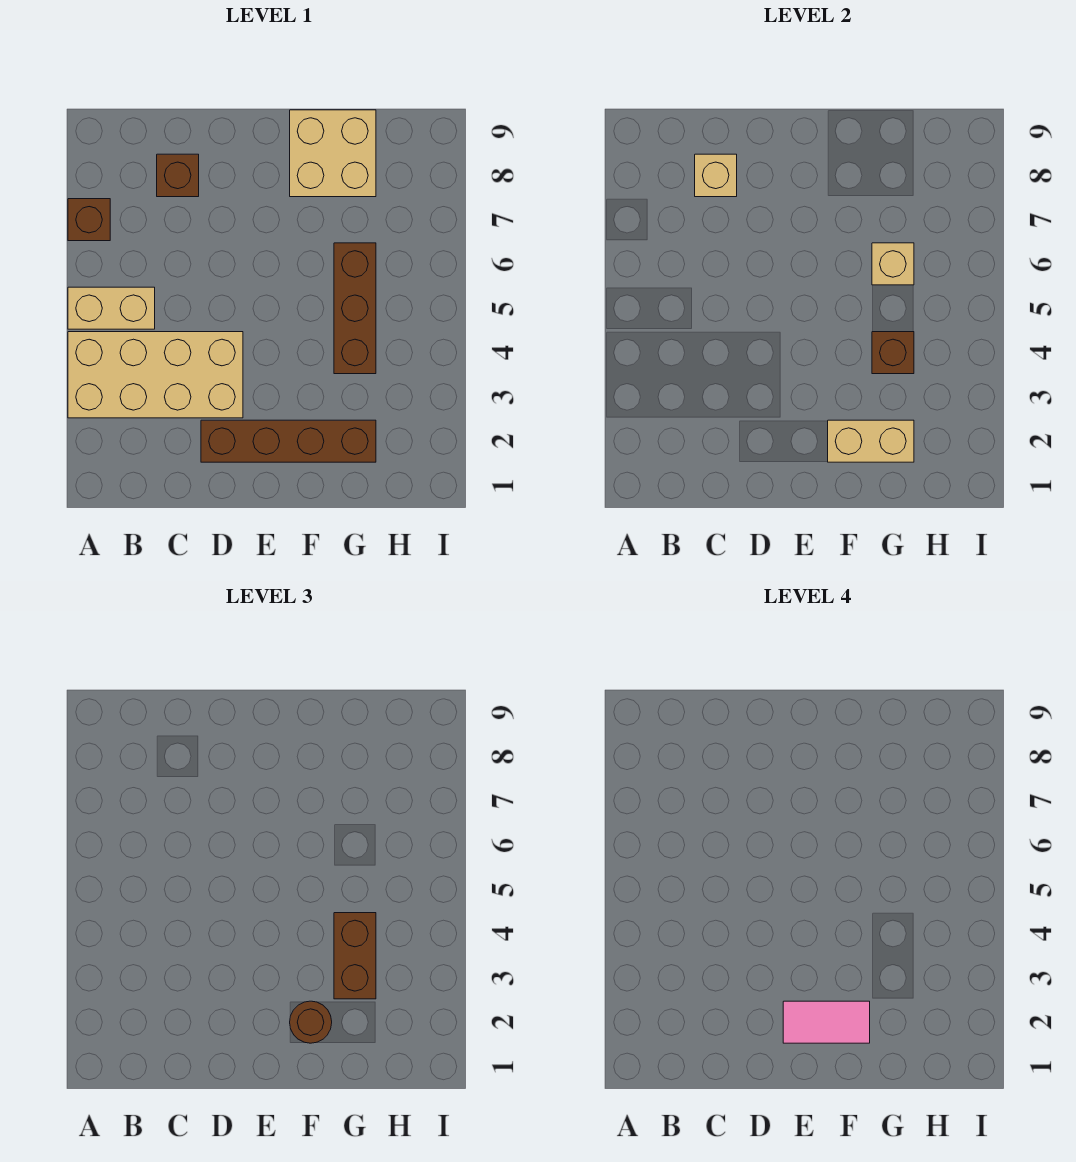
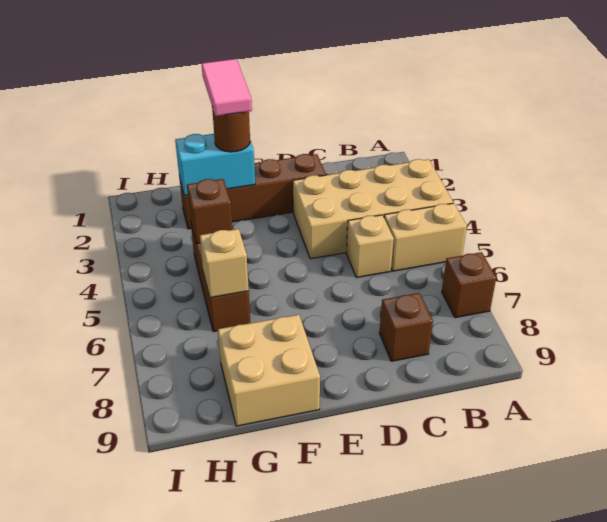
tan brick C8 level 2 -> tan brick C5 level 1
pink tile E2:F2 level 4 -> pink tile F1:F2 level 4
tan brick F2:G2 level 2 -> cyan brick F2:G2 level 2
brown brick G3:G4 level 3 -> none

